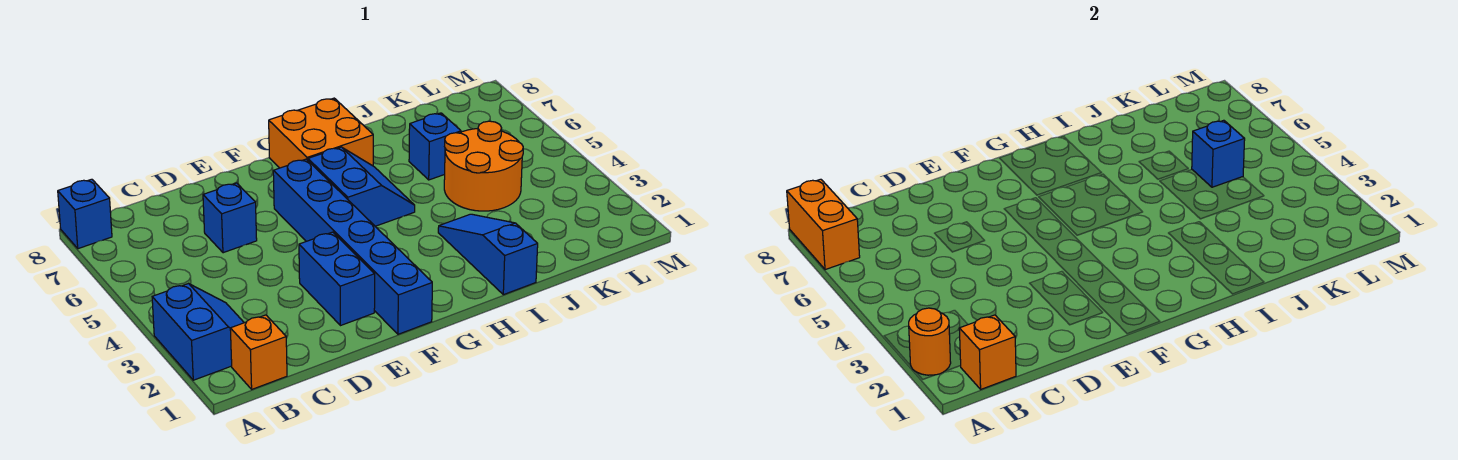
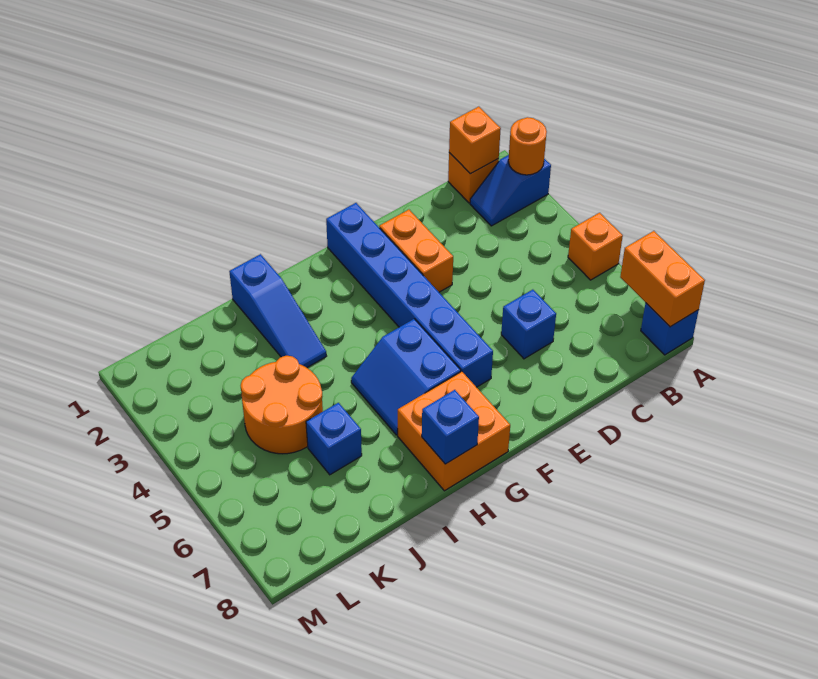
blue slope A2:B3 level 1 top A -> blue slope A2:B2 level 1 top A
none -> orange brick A5 level 1
blue brick E2:E3 level 1 -> orange brick E2:E3 level 1
blue brick K5 level 2 -> blue brick H8 level 2

